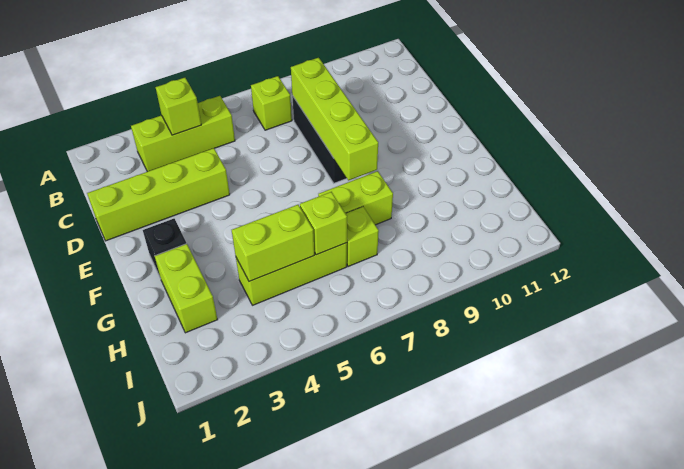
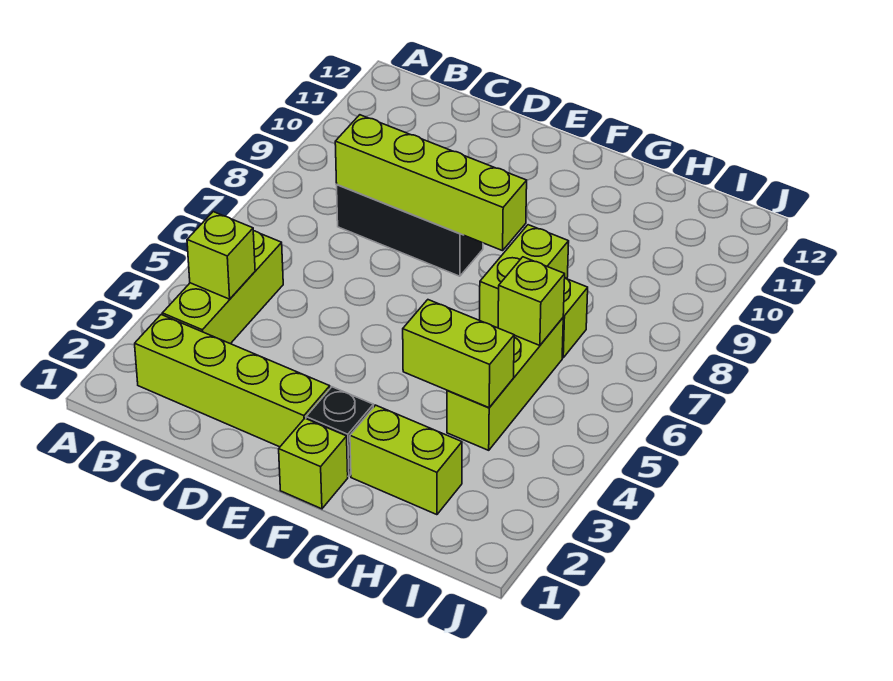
lime brick B7 level 1 -> lime brick F1 level 1
lime brick D1:D4 level 1 -> lime brick B2:E2 level 1
lime brick H4:H5 level 2 -> lime brick G4:H4 level 2

